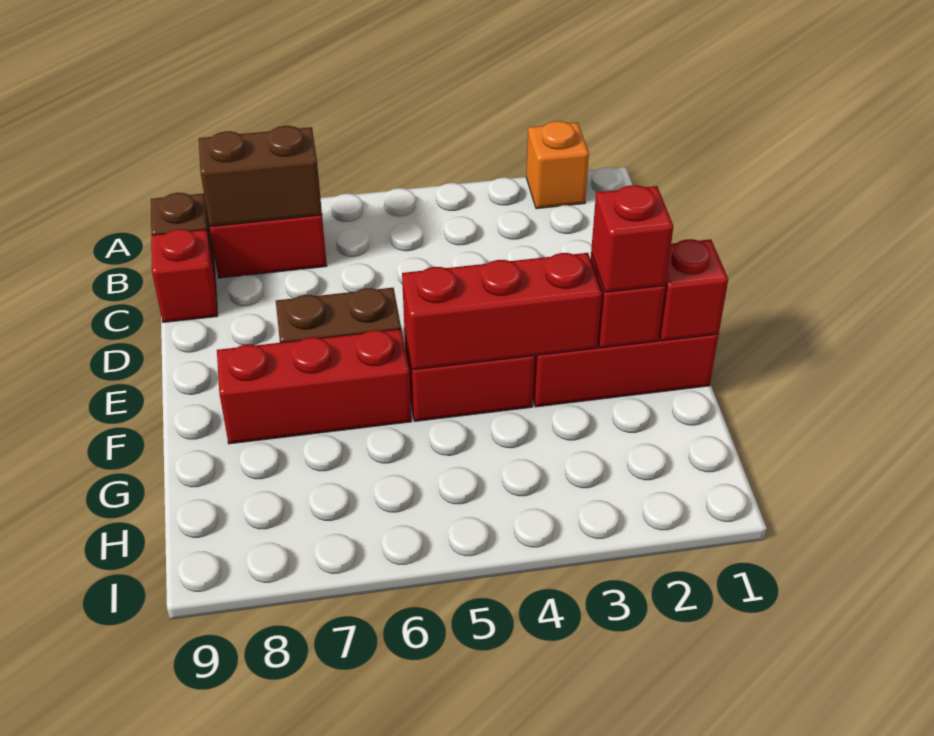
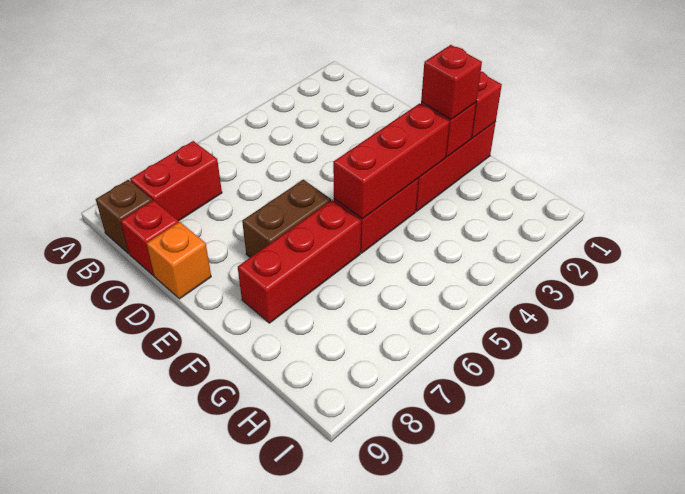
orange brick A2 level 1 -> orange brick D9 level 1
brown brick B7:B8 level 2 -> none

